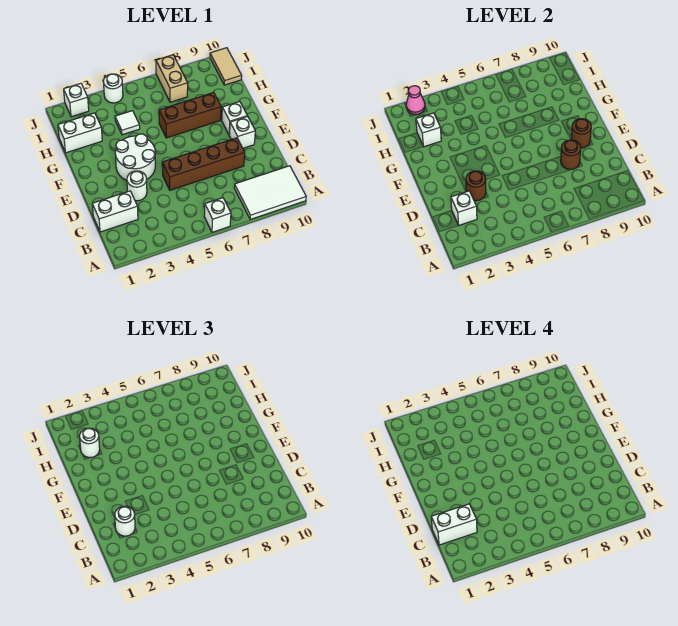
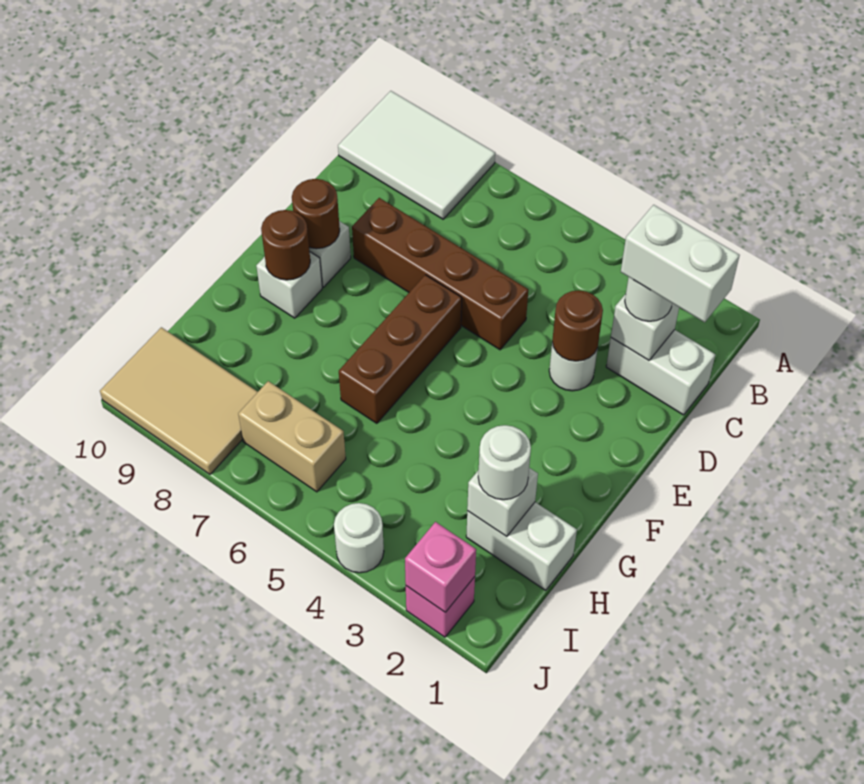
white brick A6 level 1 -> none
brown round brick D8 level 2 -> brown round brick F9 level 2
white round brick E3:F4 level 1 -> none
brown brick G6:G8 level 1 -> brown brick E6:G6 level 1
white tile H4 level 1 -> none
tan brick I7:J7 level 1 -> tan brick I6:I7 level 1
tan tile I10:J10 level 1 -> tan tile I8:J10 level 1
white brick J2 level 1 -> pink brick J2 level 1
pink cone J2 level 2 -> pink brick J2 level 2

